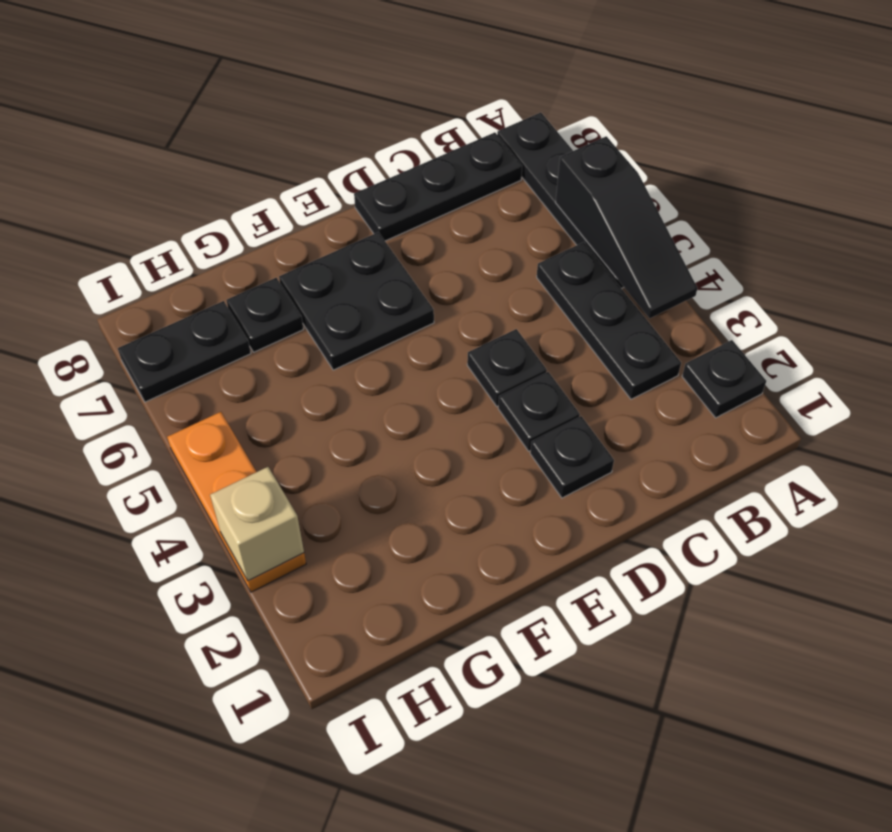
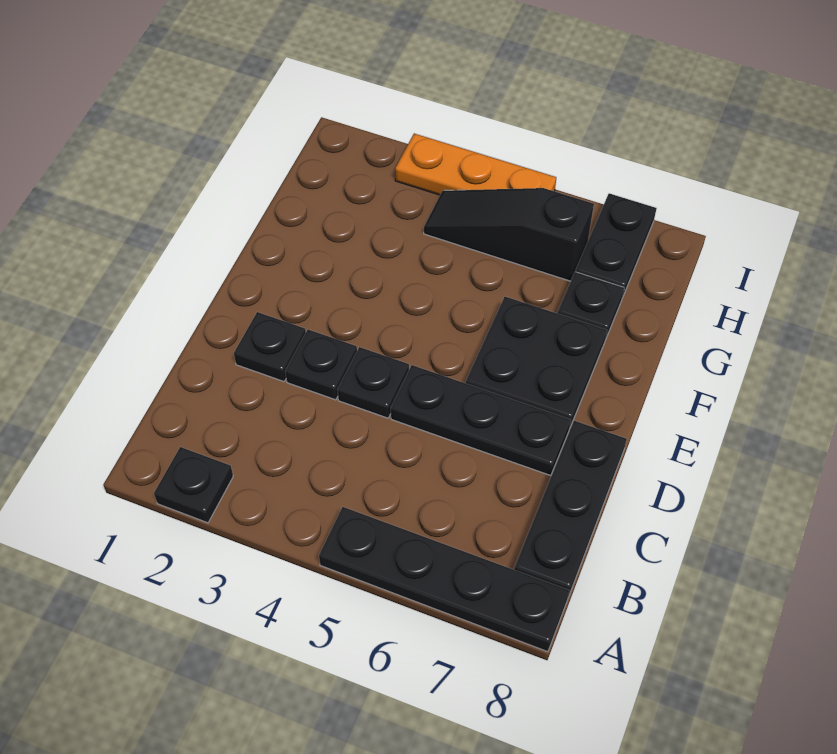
black slope A4:A6 level 2 top 6 -> black slope H4:H6 level 1 top 6
black plate B3:B5 level 1 -> black plate D5:D7 level 1
tan brick I3 level 2 -> none

